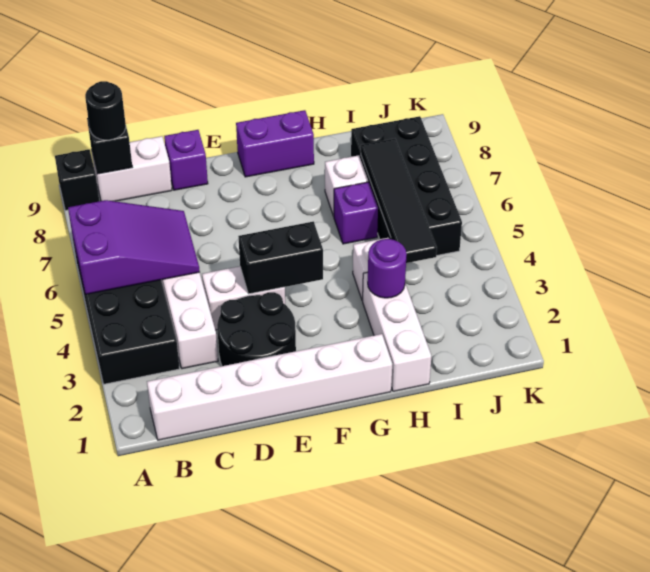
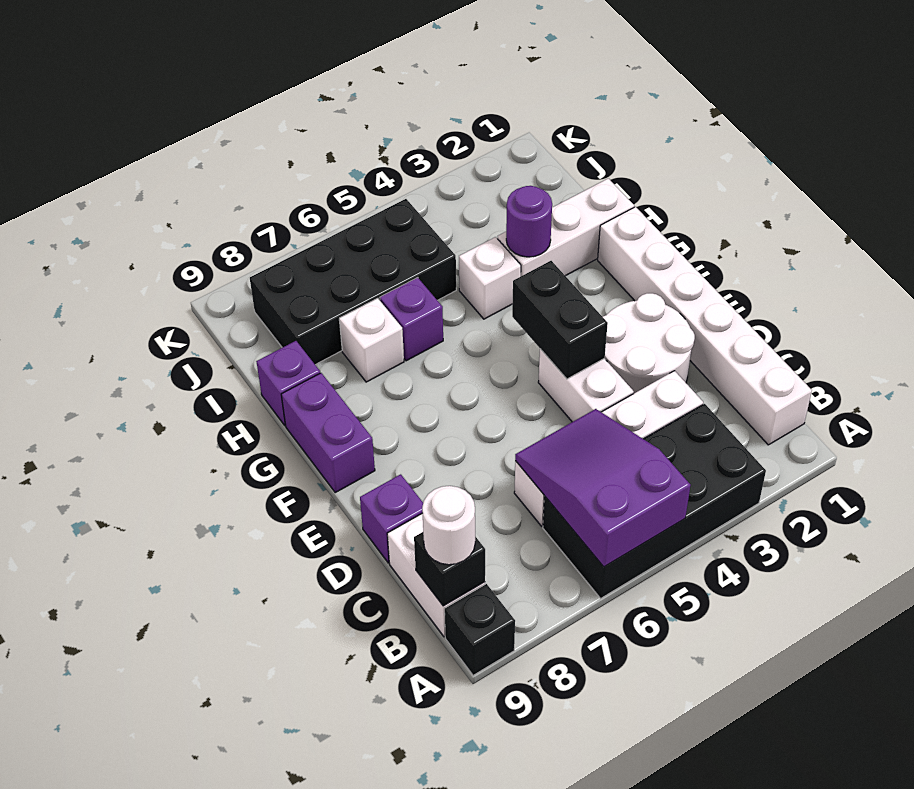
black round brick B9 level 3 -> white round brick B9 level 3
black round brick D2:E3 level 1 -> white round brick D2:E3 level 1
none -> purple brick H9 level 1
black tile I4:I7 level 2 -> none

